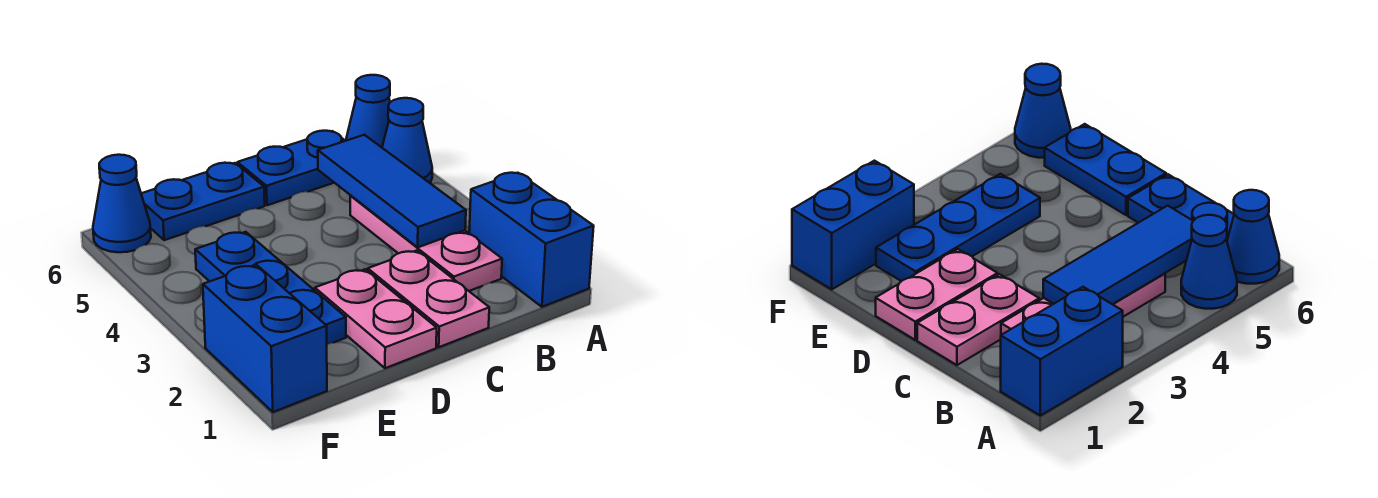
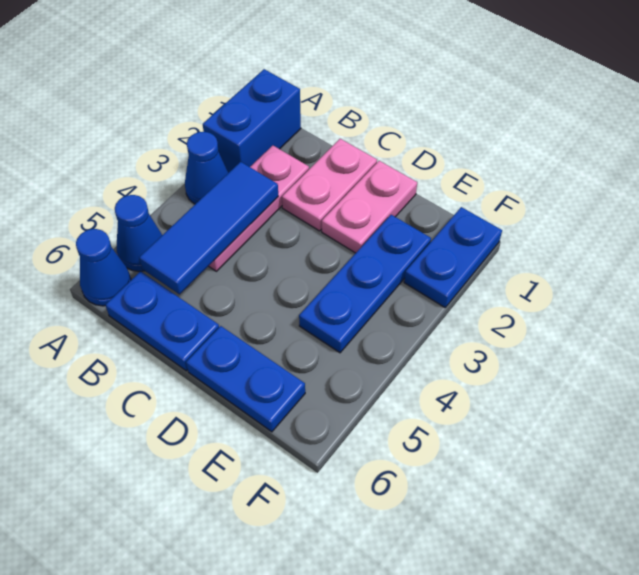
blue brick F1:F2 level 1 -> blue plate F1:F2 level 1
blue cone F6 level 1 -> blue cone A3 level 1

